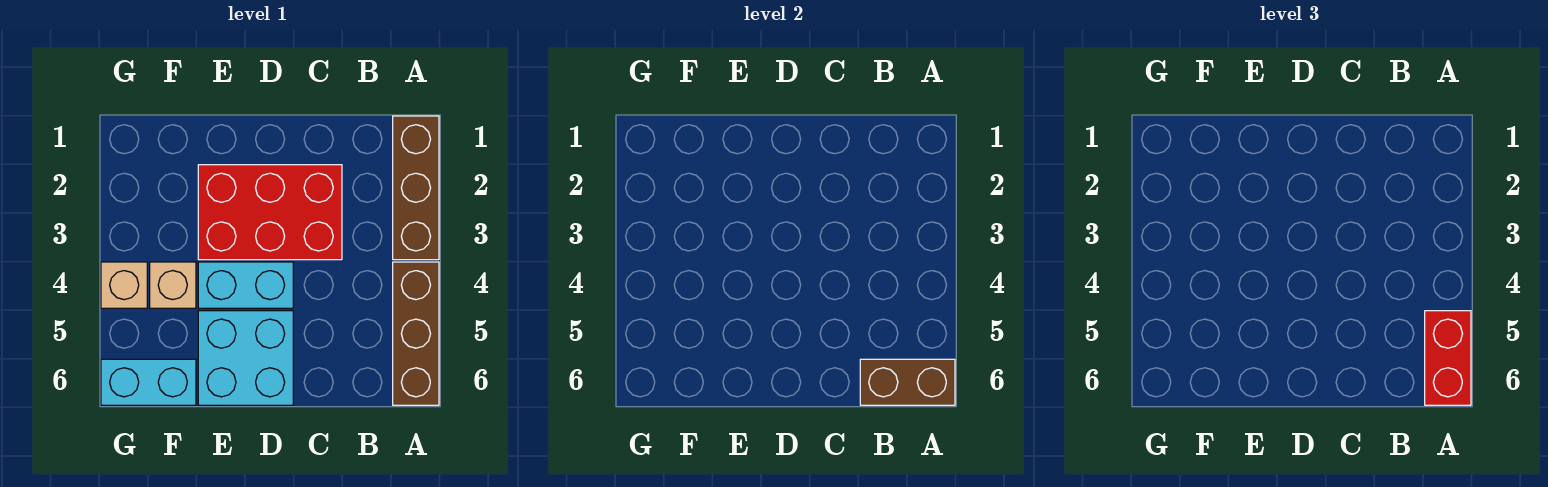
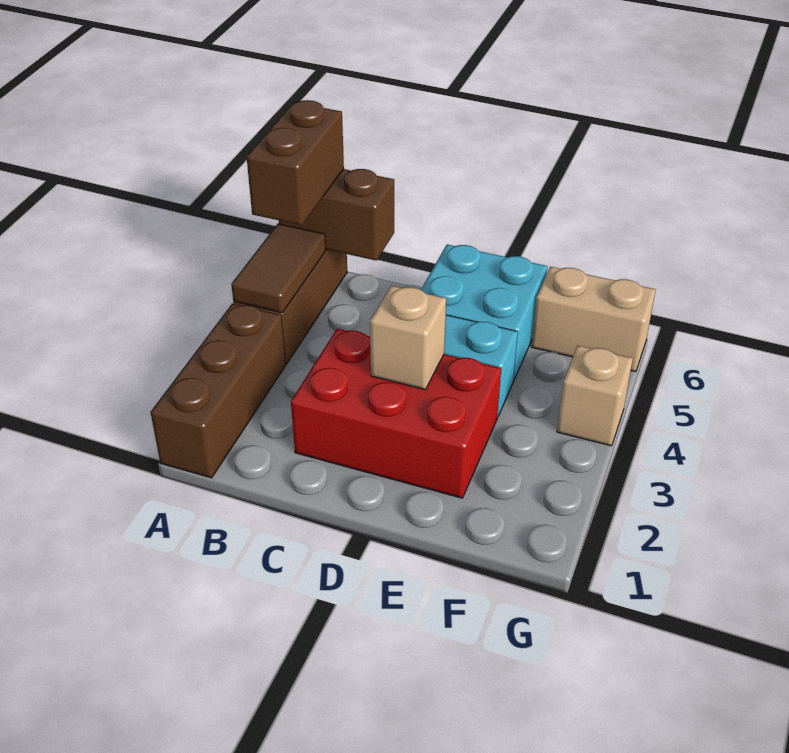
none -> brown tile A4:A5 level 2
red brick A5:A6 level 3 -> brown brick A5:A6 level 3
tan brick F4 level 1 -> tan brick D3 level 2
cyan brick F6:G6 level 1 -> tan brick F6:G6 level 1

